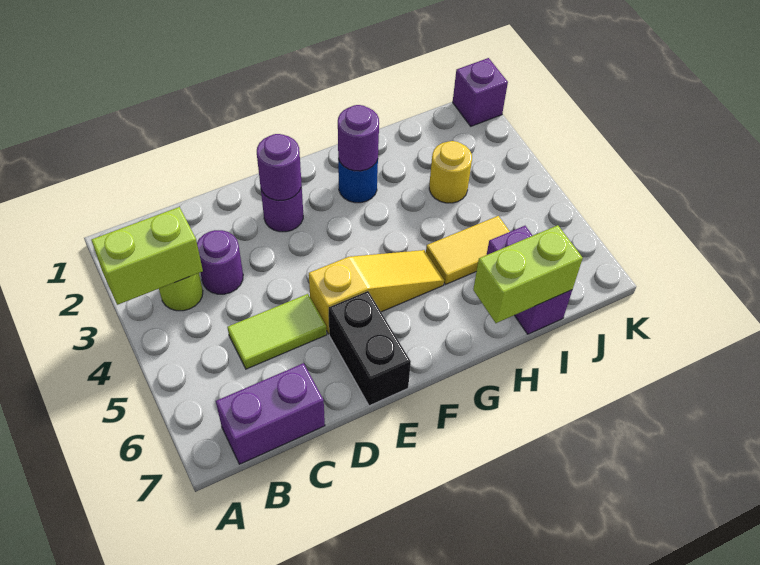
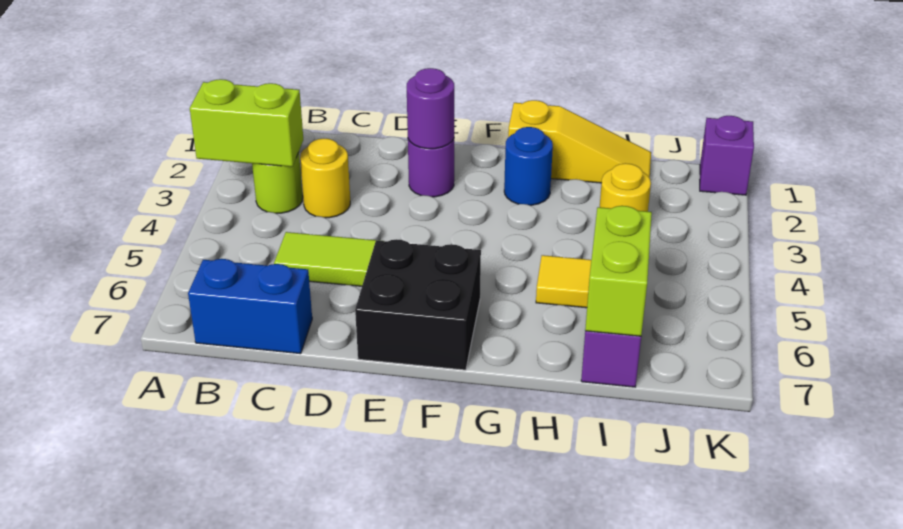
purple brick B7:C7 level 1 -> blue brick B7:C7 level 1
purple round brick C3 level 1 -> yellow round brick C3 level 1
yellow slope E5:G5 level 1 top E -> yellow slope G1:I1 level 1 top G
black brick E6:E7 level 1 -> black brick E6:F7 level 1
purple round brick G2 level 2 -> none
lime brick H7:I7 level 2 -> lime brick I6:I7 level 2

